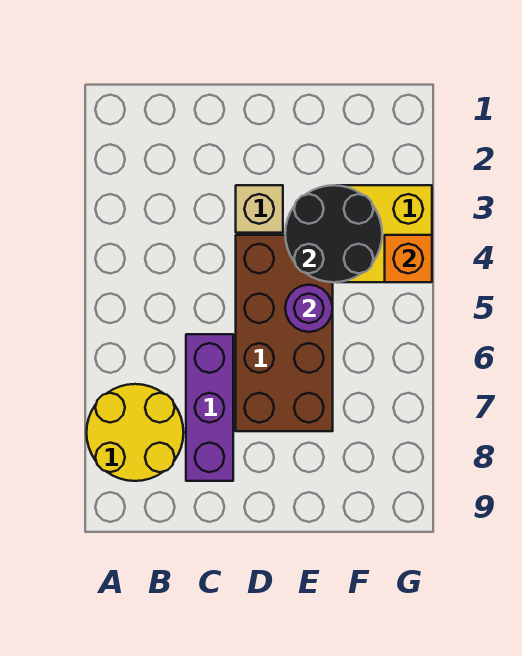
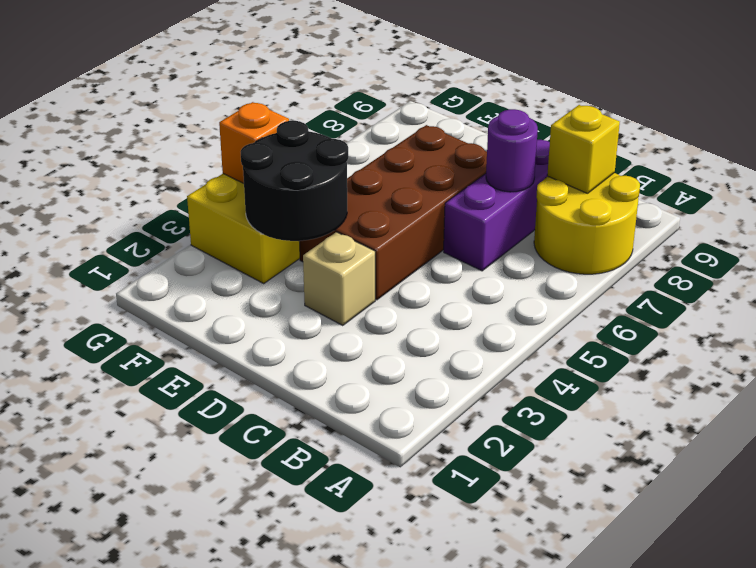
none -> yellow brick B8 level 2
purple round brick E5 level 2 -> purple round brick C7 level 2

